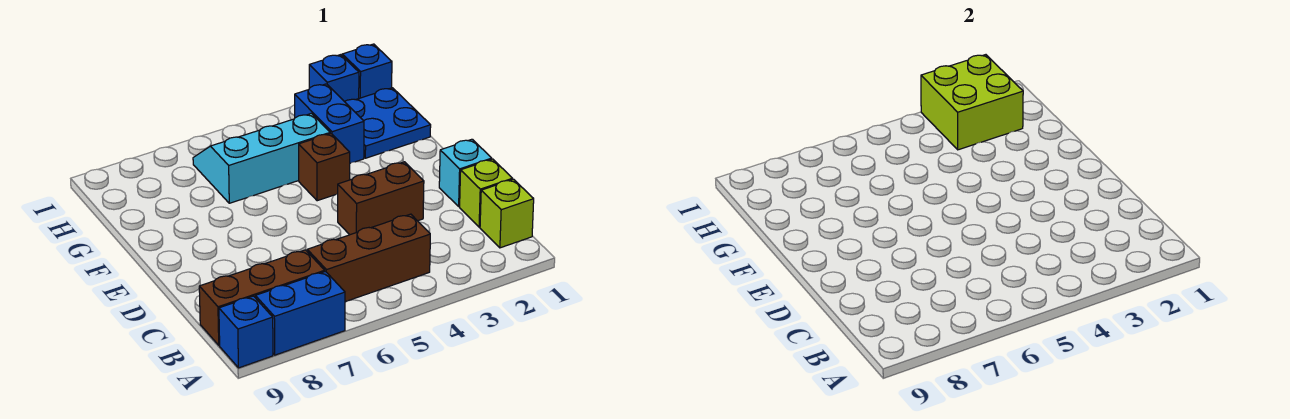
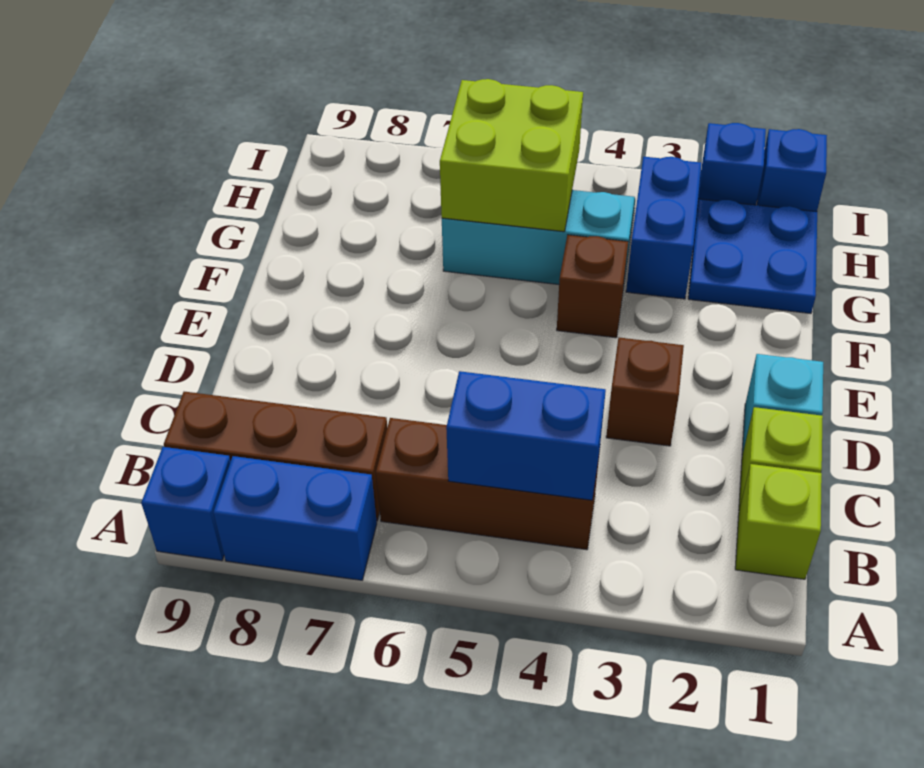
none -> blue brick B4:B5 level 2
brown brick D3:D4 level 1 -> brown brick D3 level 1
lime brick H2:I3 level 2 -> lime brick G5:H6 level 2

